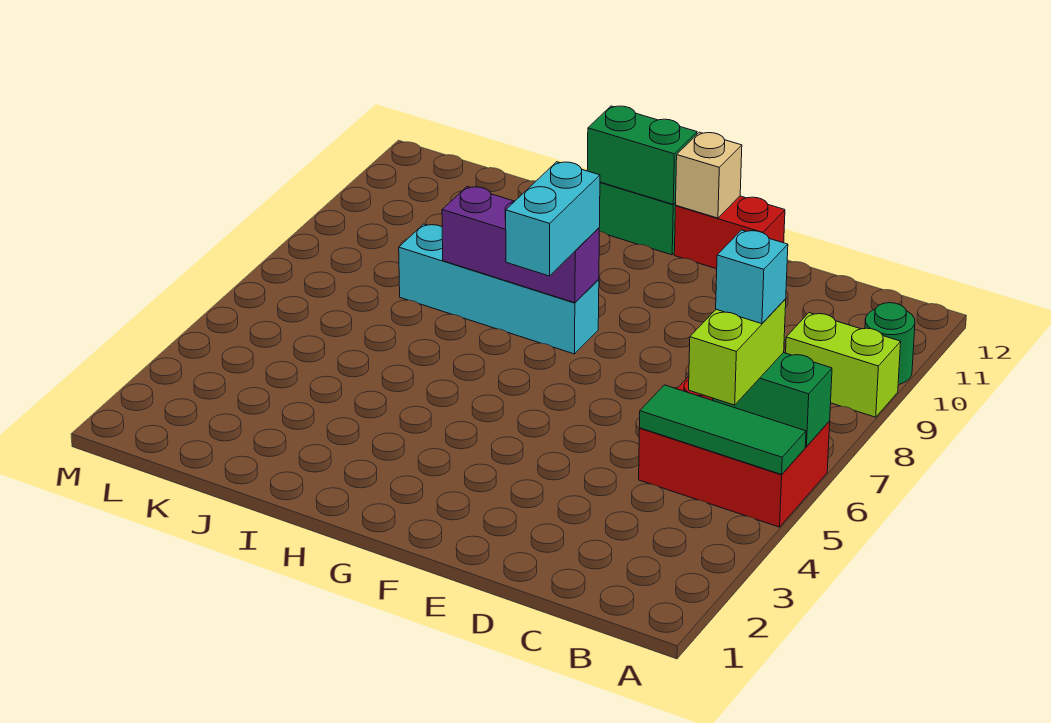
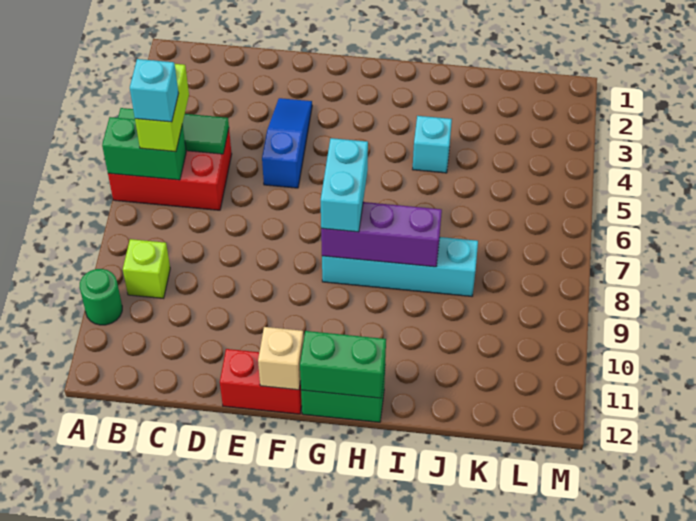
lime brick A9:B9 level 1 -> lime brick B9 level 1
none -> blue slope E3:E5 level 1 top 5
none -> cyan brick I4 level 1

